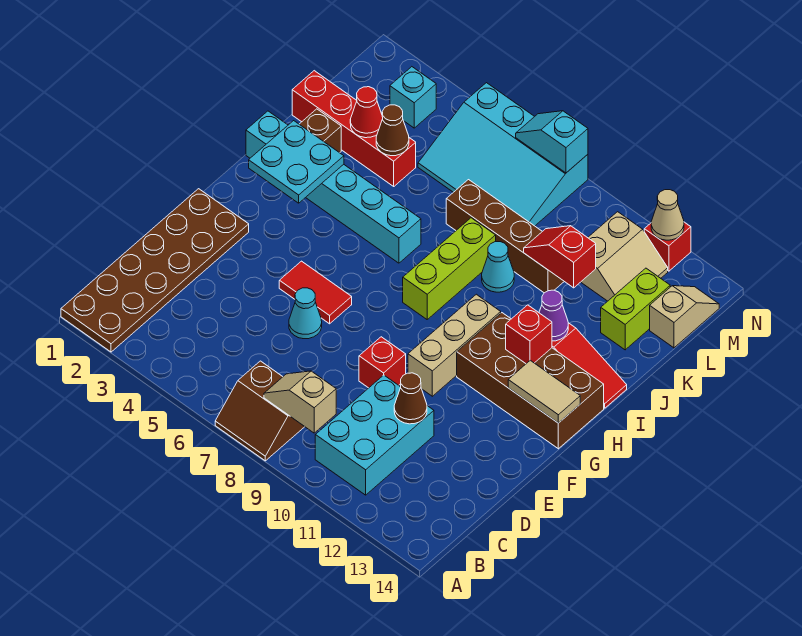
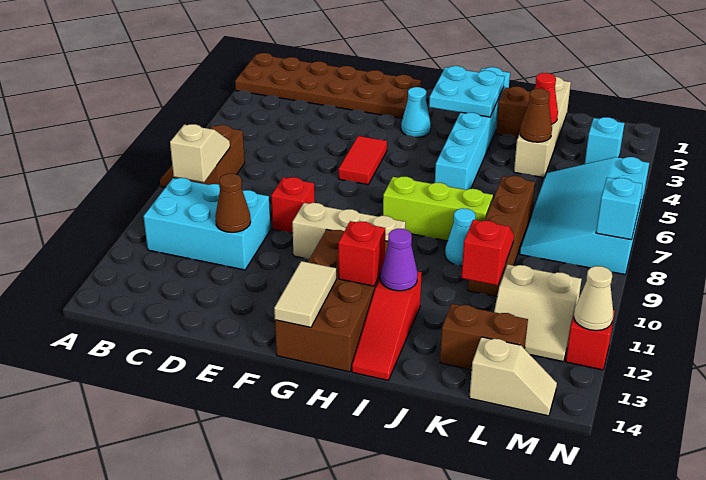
cyan cone E6 level 1 -> cyan cone G3 level 1
red brick K1:K4 level 1 -> tan brick K1:K4 level 1
lime brick K13:L13 level 1 -> brown brick K13:L13 level 1

